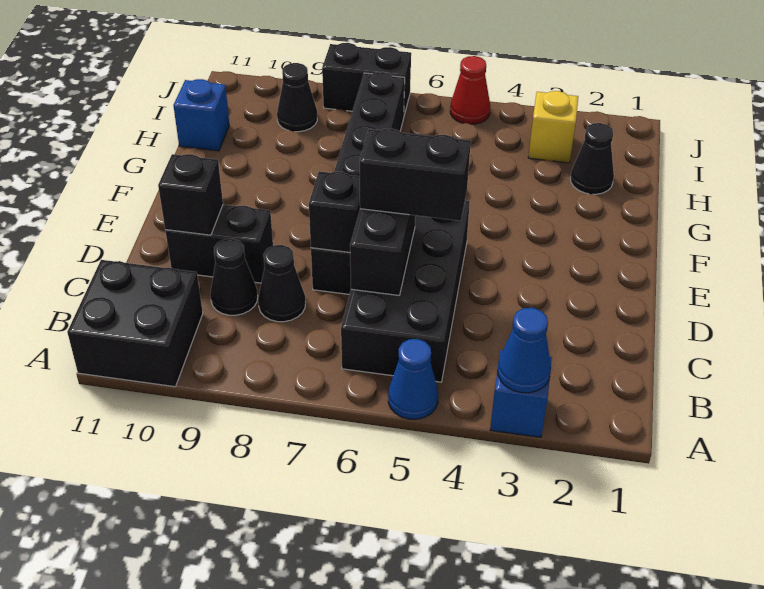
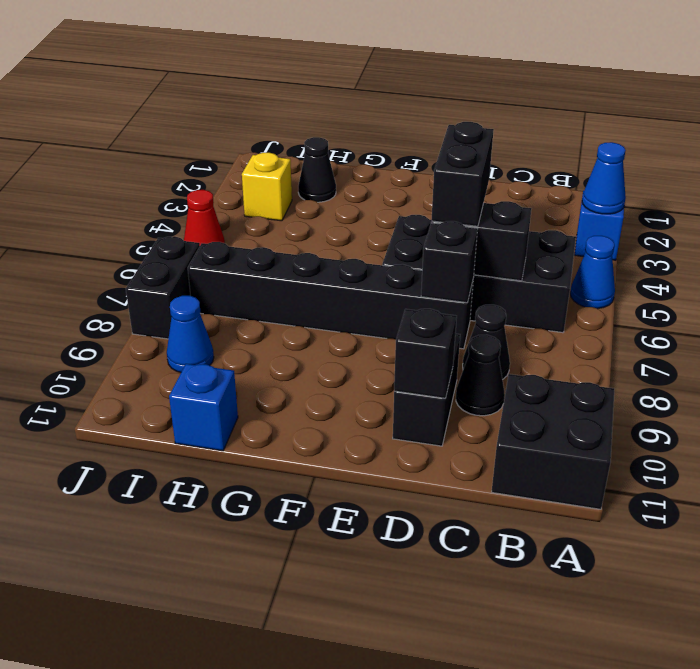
black cone I9 level 1 -> blue cone I9 level 1

